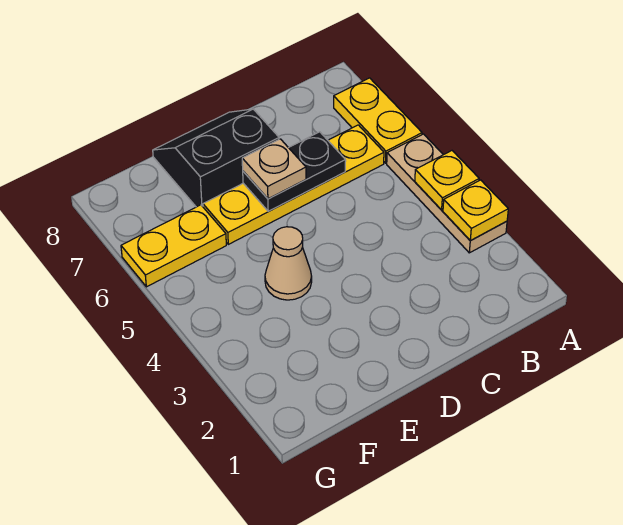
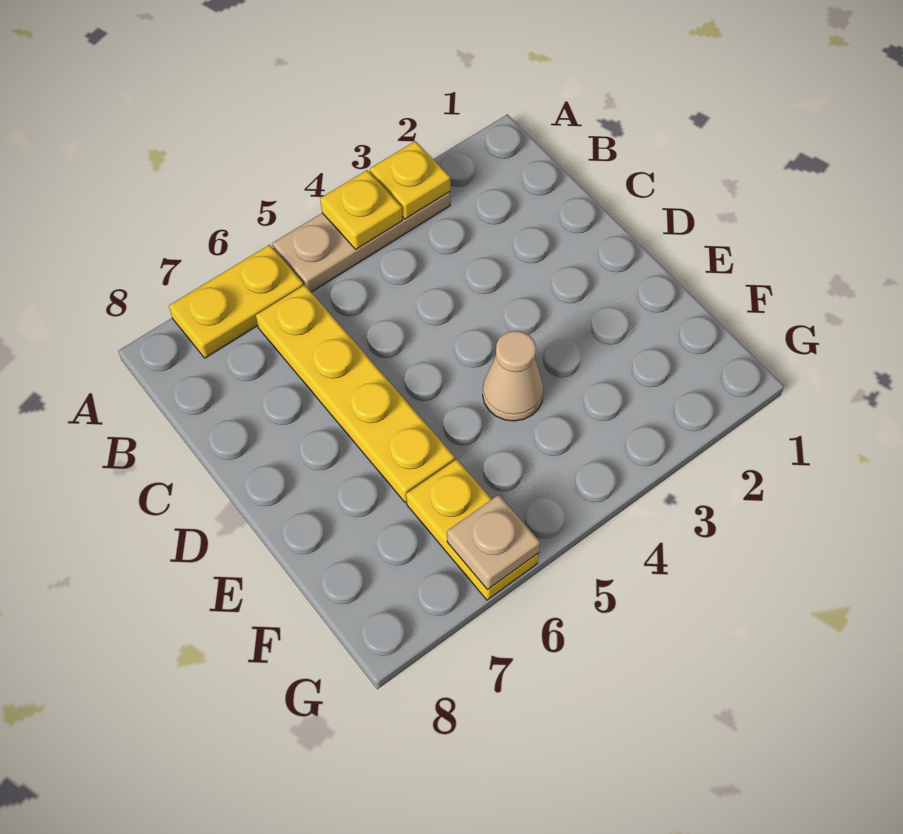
black plate C6:D6 level 2 -> none
tan plate D6 level 3 -> tan plate G6 level 2
black slope D7:E8 level 1 top 7 -> none

